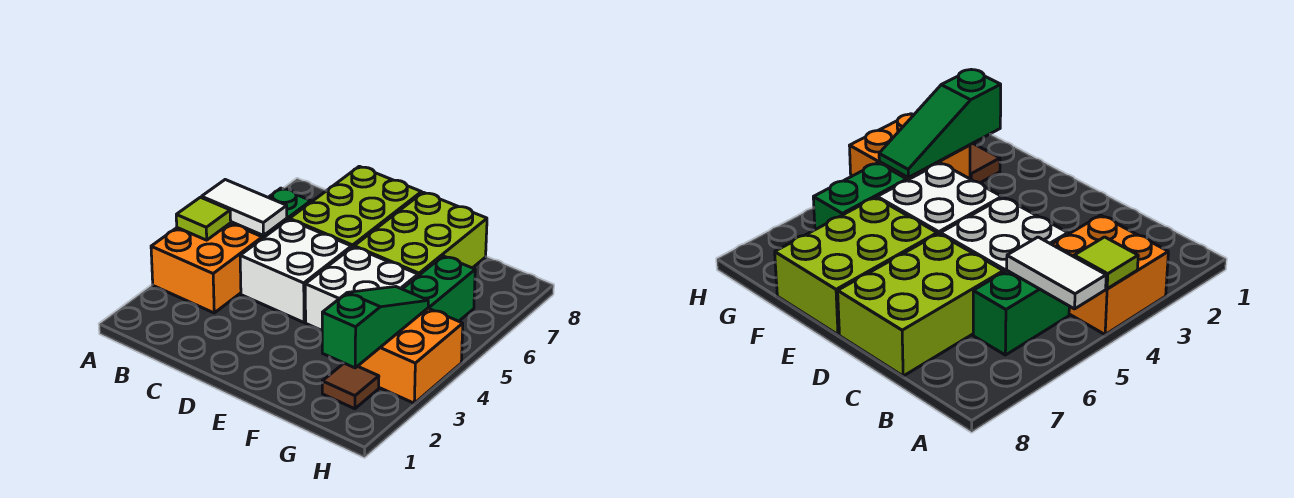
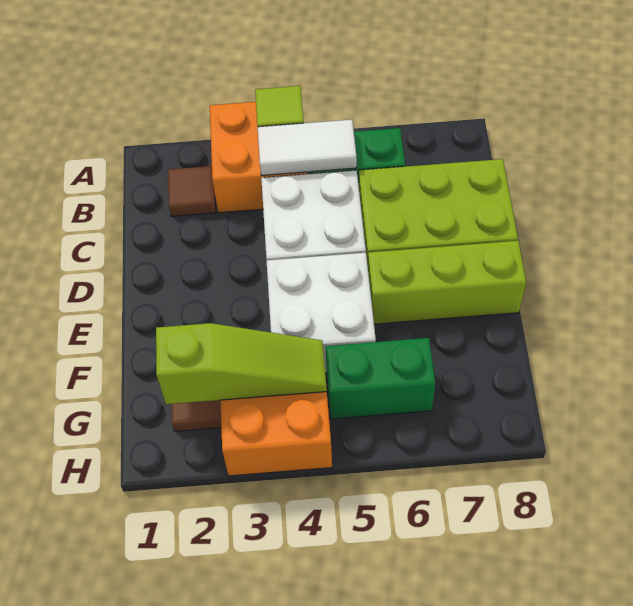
white tile A5:B5 level 2 -> white tile B4:B5 level 2
none -> brown tile B2 level 1
lime brick E6:F8 level 1 -> lime brick E6:E8 level 1
green slope G2:G4 level 2 top 2 -> lime slope G2:G4 level 2 top 2

